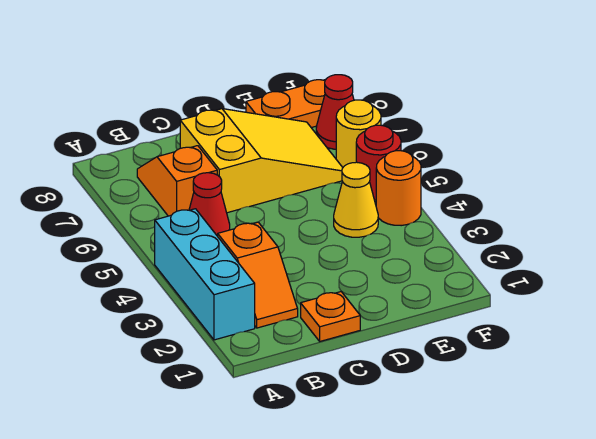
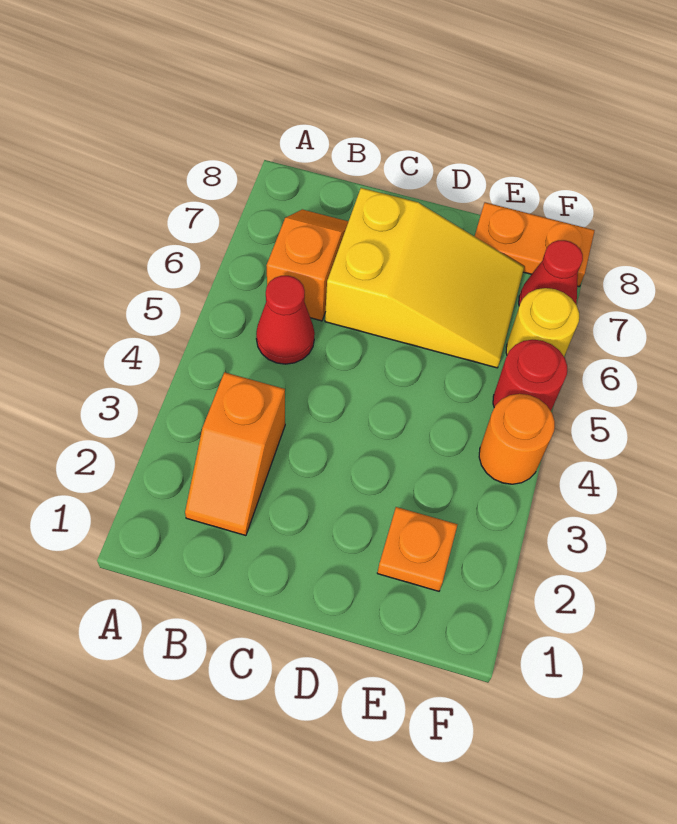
cyan brick A2:A4 level 1 -> none
orange plate C1 level 1 -> orange plate E2 level 1
yellow cone E4 level 1 -> none

